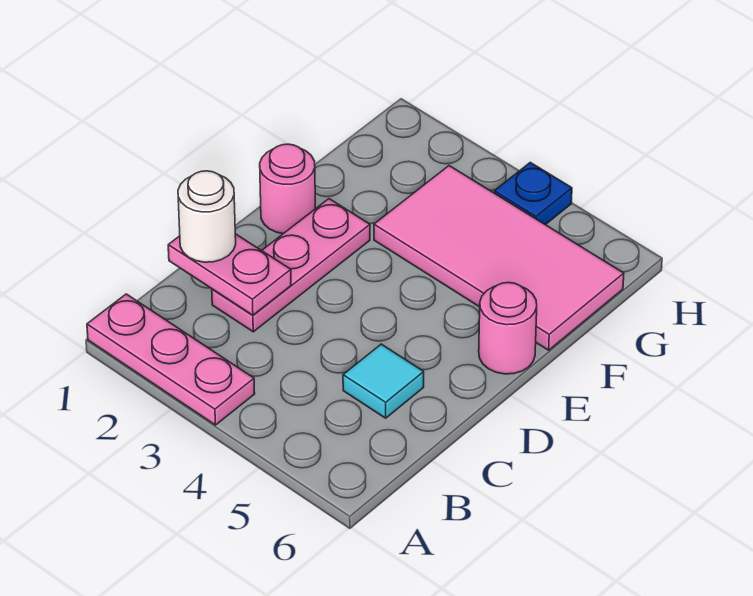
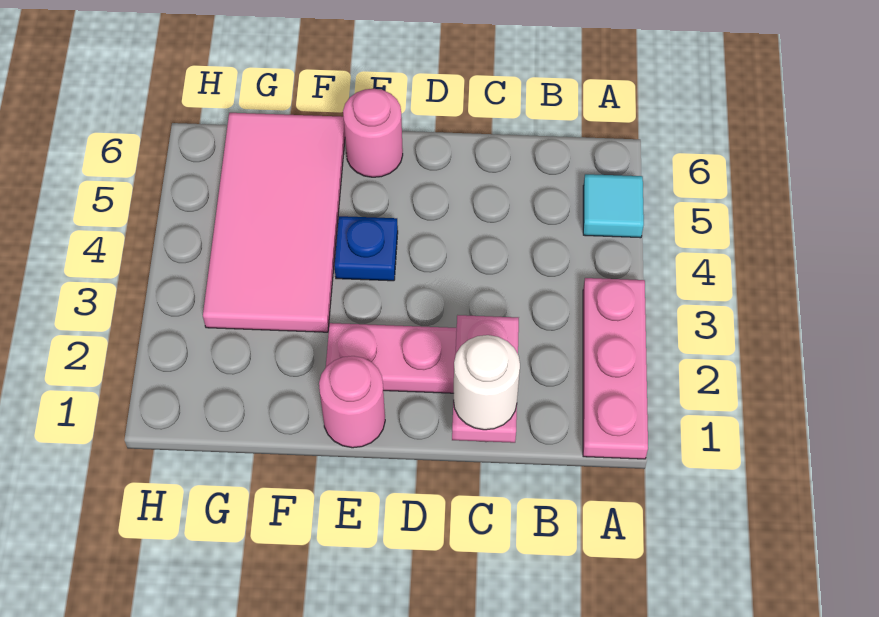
cyan tile C5 level 1 -> cyan tile A5 level 1
blue plate H4 level 1 -> blue plate E4 level 1

